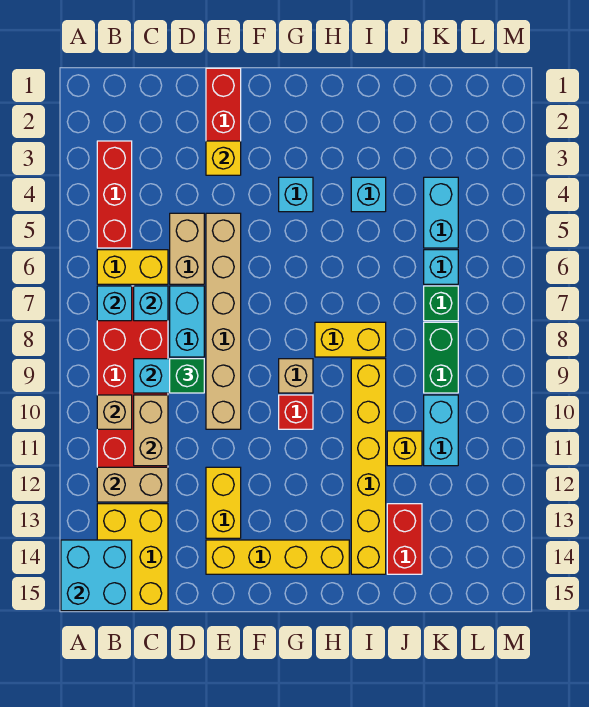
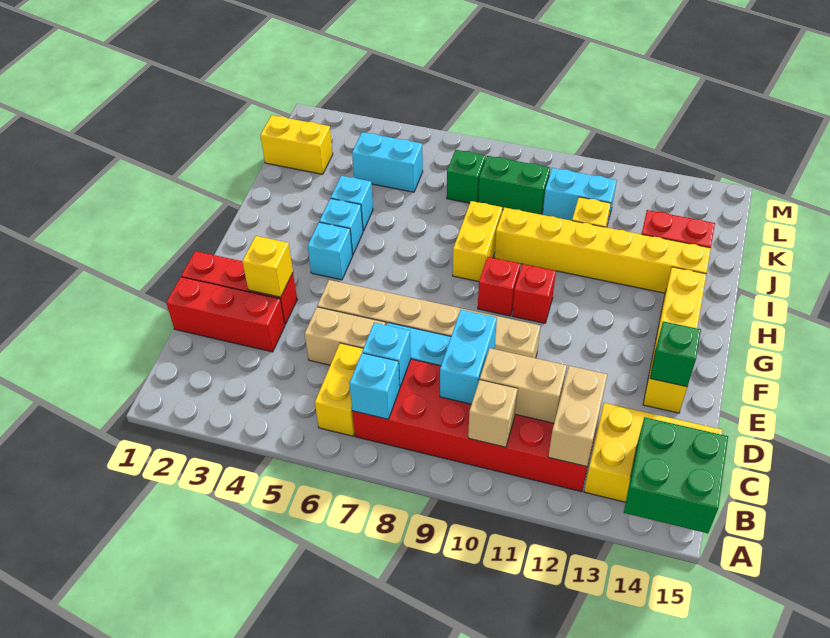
cyan brick A14:B15 level 2 -> green brick A14:B15 level 2
red brick B3:B5 level 1 -> red brick D1:D3 level 1
green brick D9 level 3 -> green brick E14 level 2
yellow brick E12:E13 level 1 -> yellow brick K1:K2 level 1
tan brick G9 level 1 -> red brick G9 level 1
cyan brick K6 level 1 -> cyan brick H4 level 1

